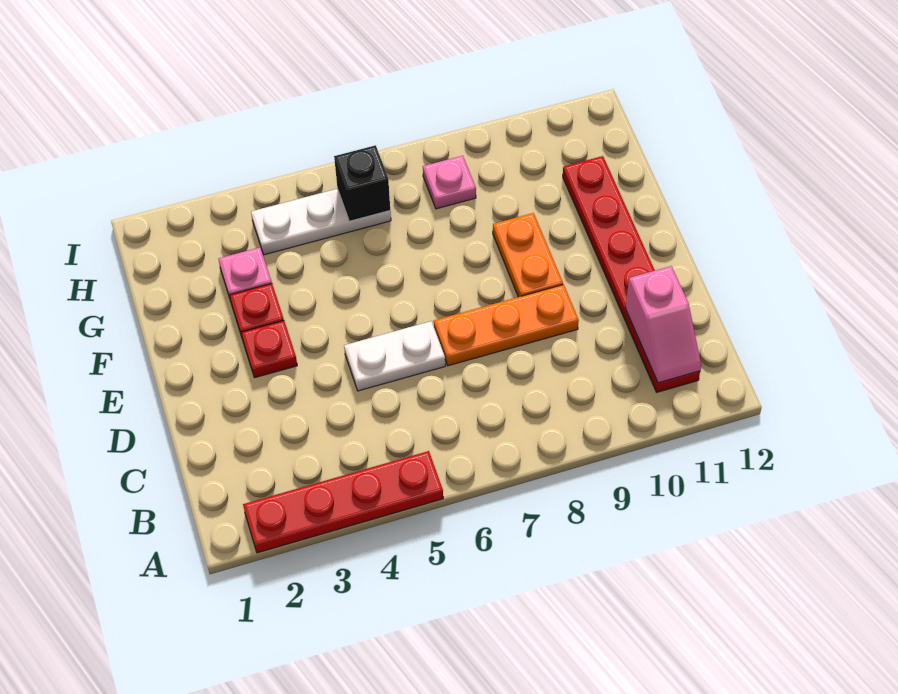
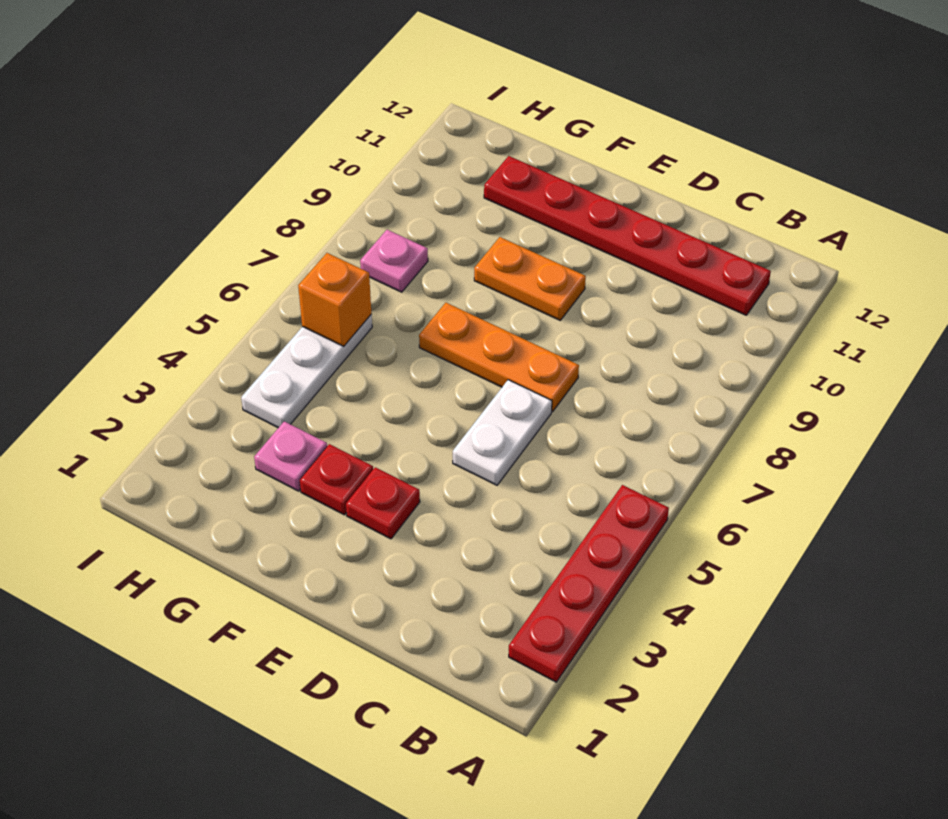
pink slope B11:C11 level 2 top C -> none
orange plate D7:D9 level 1 -> orange plate D7:F7 level 1
black brick H6 level 2 -> orange brick H6 level 2

